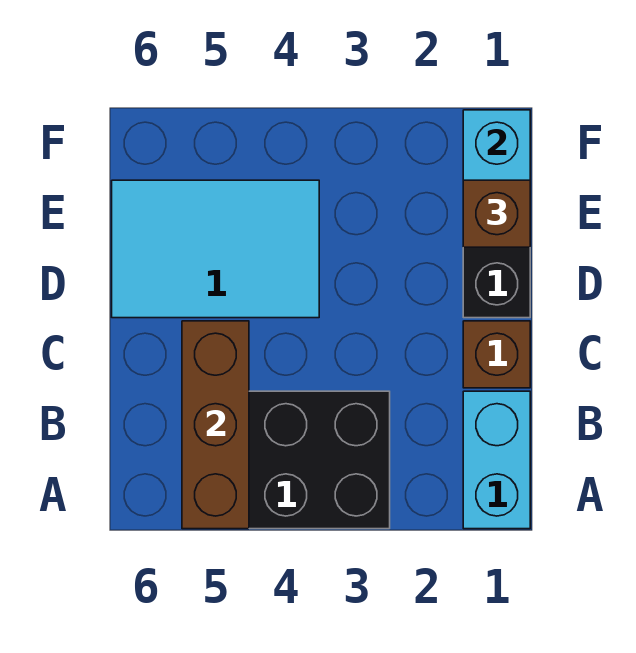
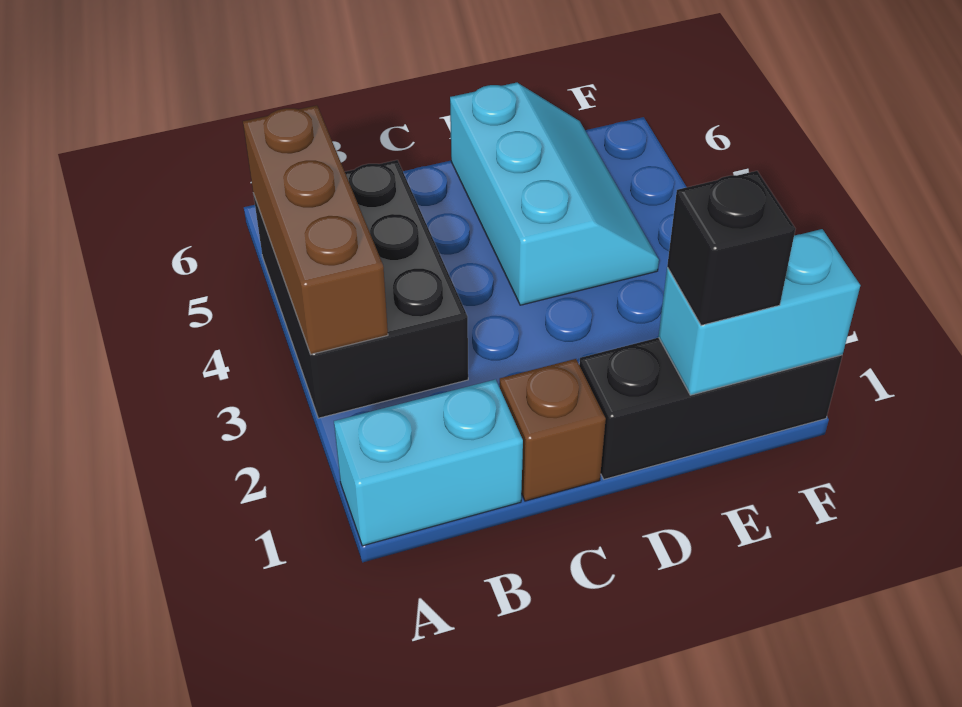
brown brick A5:C5 level 2 -> brown brick A3:A5 level 2
cyan tile D4:E6 level 1 -> cyan slope D4:E6 level 1 top D
brown brick E1 level 3 -> black brick E1 level 3

